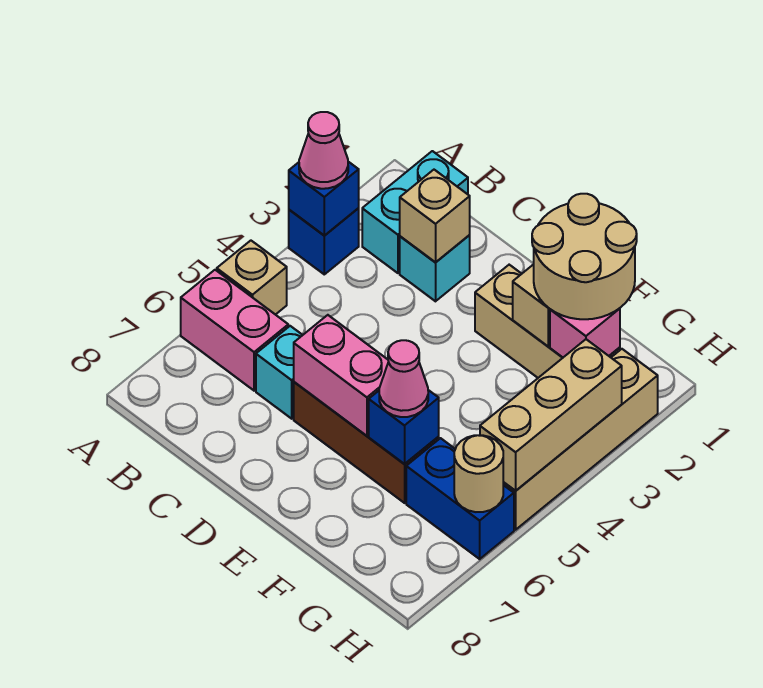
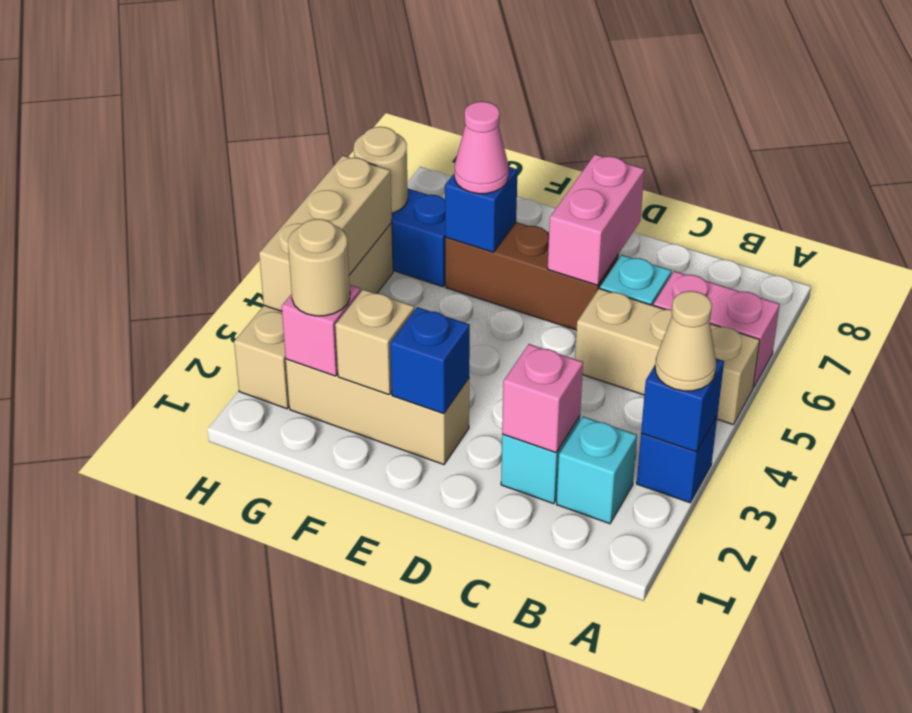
pink cone A3 level 3 -> tan cone A3 level 3
tan brick A5 level 1 -> tan brick A5:C5 level 1
cyan brick B1:B2 level 1 -> cyan brick B2 level 1
tan brick C2 level 2 -> pink brick C2 level 2
pink brick D6:E6 level 2 -> pink brick D6:D7 level 2
none -> blue brick E2 level 2
tan round brick F1:G2 level 3 -> tan round brick G2 level 3

